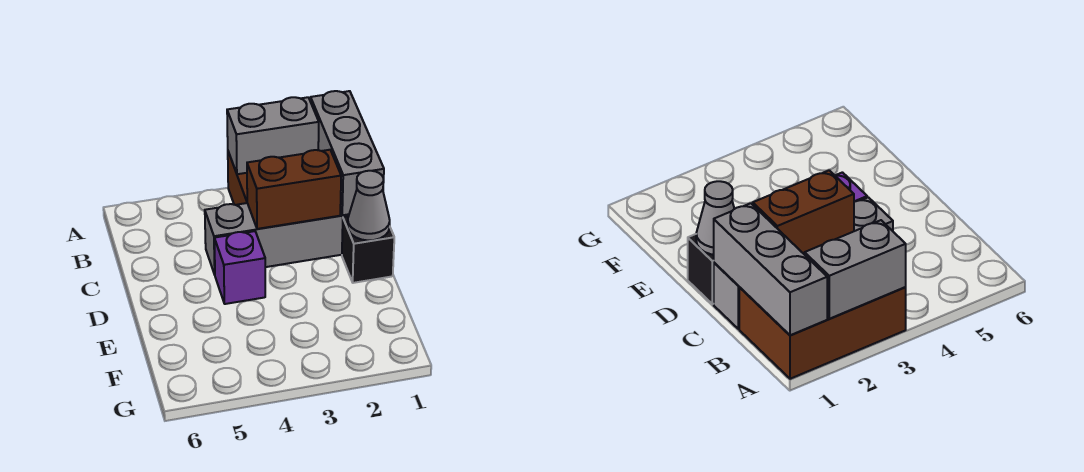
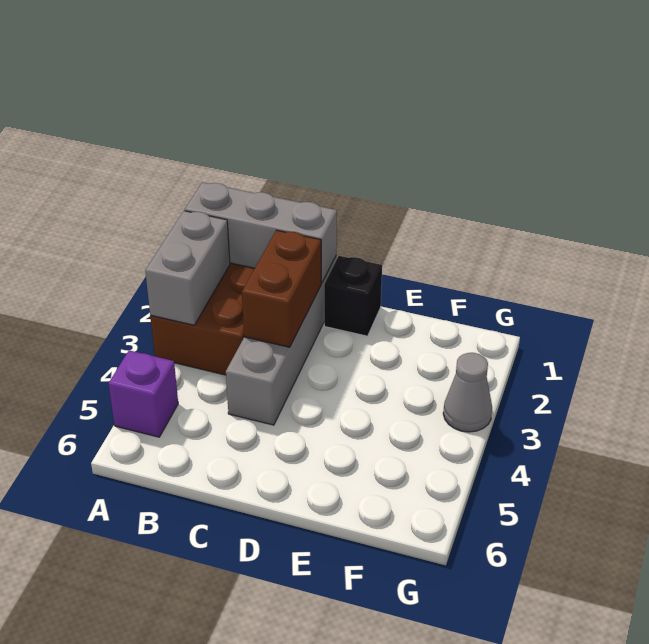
grey cone D1 level 2 -> grey cone G3 level 1
purple brick D4 level 1 -> purple brick A5 level 1

